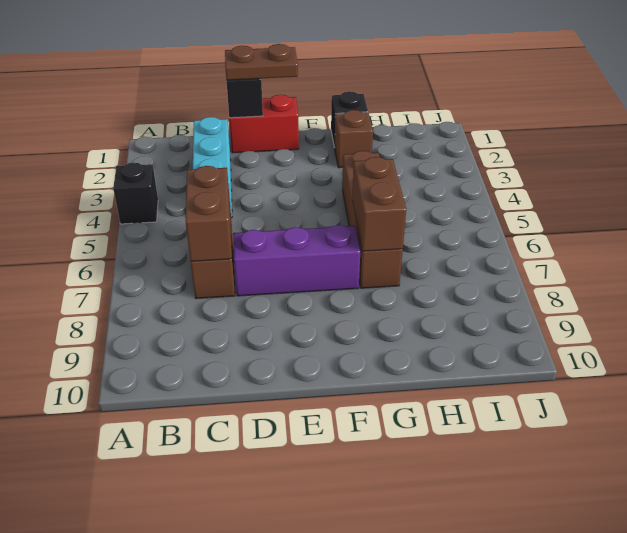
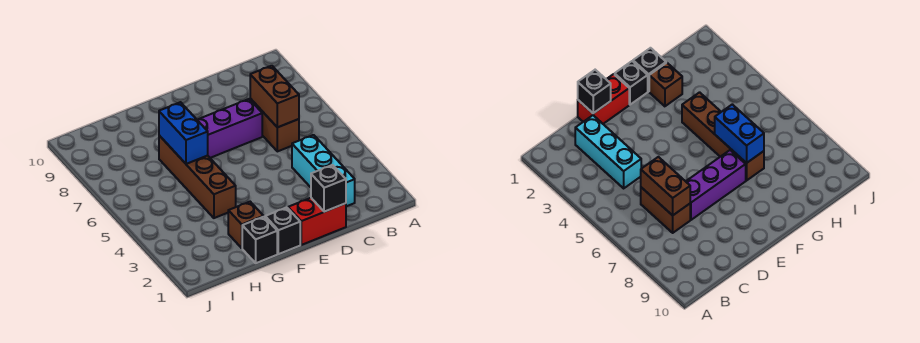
black brick A4 level 1 -> black brick F1 level 1
brown plate D1:E1 level 3 -> none
brown brick G6:G7 level 2 -> blue brick G6:G7 level 2

